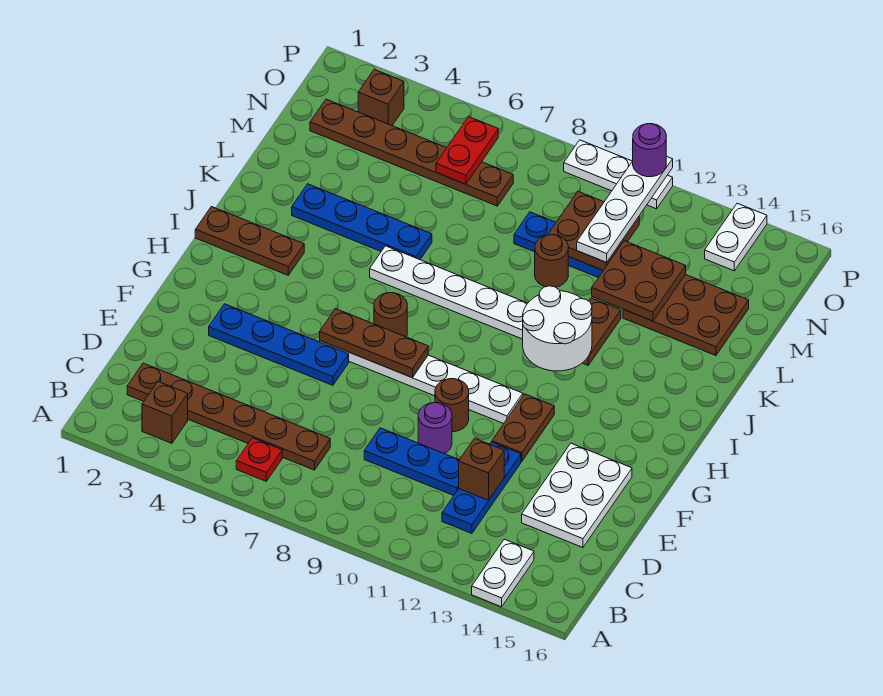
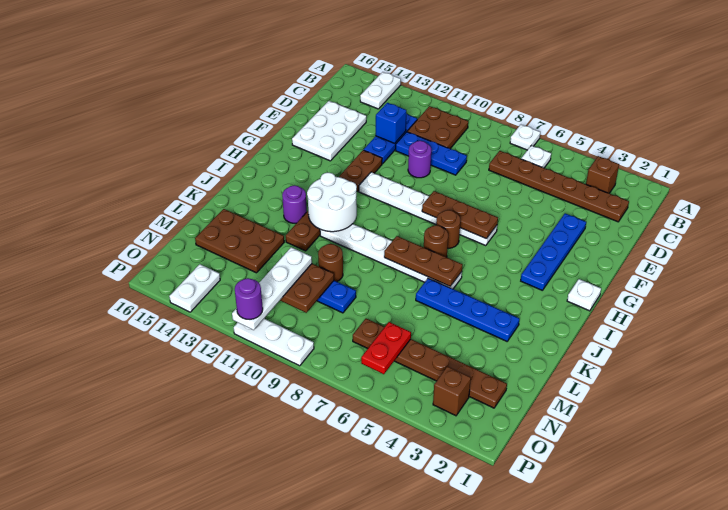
none -> white plate A7 level 1
red plate B6 level 1 -> white plate B6 level 1
brown brick D12 level 2 -> blue brick D12 level 2
blue plate F3:F6 level 1 -> blue plate E3:H3 level 1
brown round brick F10 level 1 -> brown round brick I7 level 1
none -> white plate H1 level 1
brown plate I1:I3 level 1 -> brown plate J6:J8 level 2
none -> purple round brick J13 level 1
brown plate L12:M13 level 2 -> brown plate B10:C11 level 1

